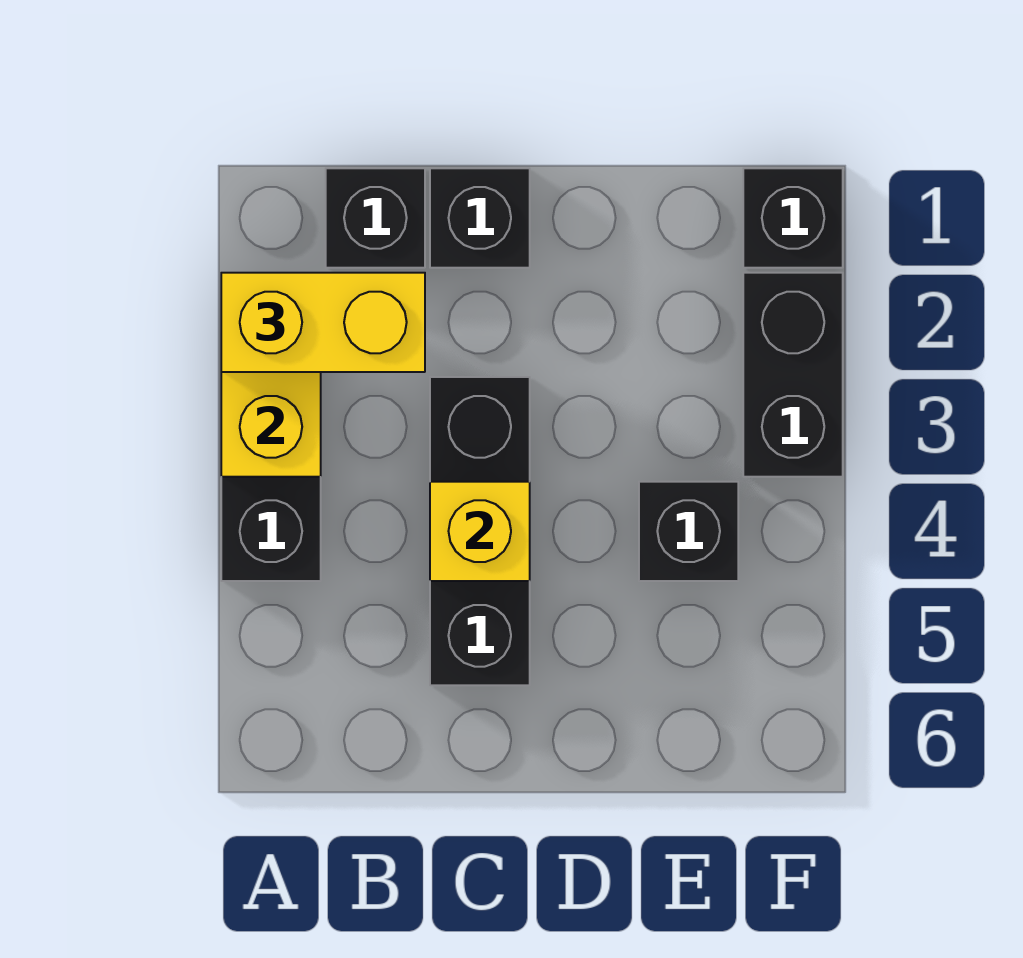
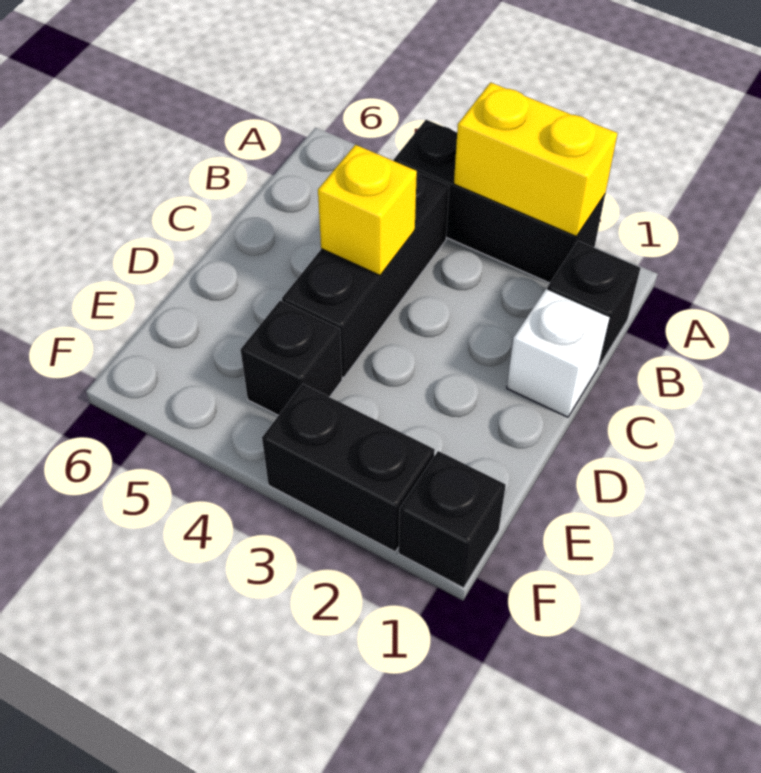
yellow brick A2:B2 level 3 -> none
black brick C1 level 1 -> white brick C1 level 1
black brick C3:C5 level 1 -> black brick B4:D4 level 1

